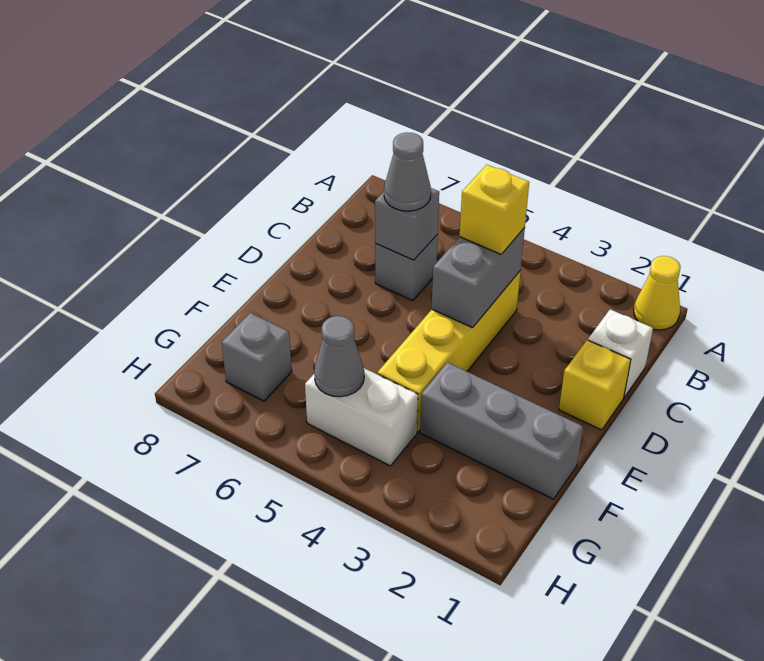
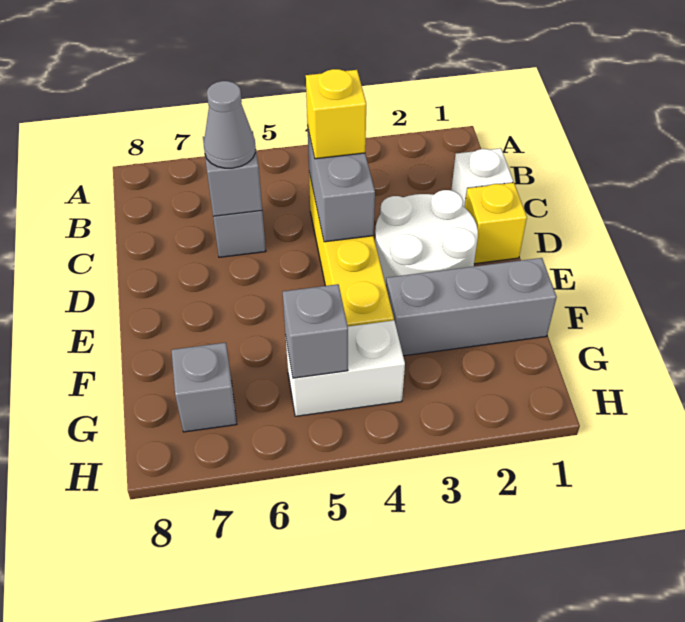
yellow cone A1 level 1 -> none
none -> white round brick D2:E3 level 1
grey cone G5 level 2 -> grey brick G5 level 2

